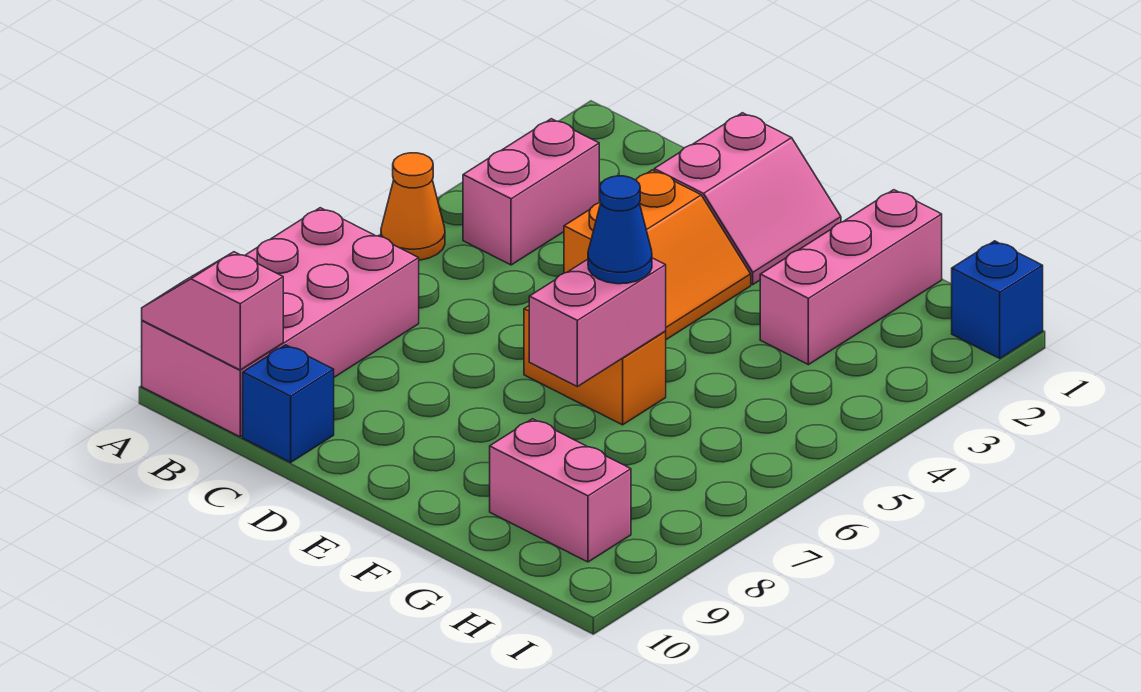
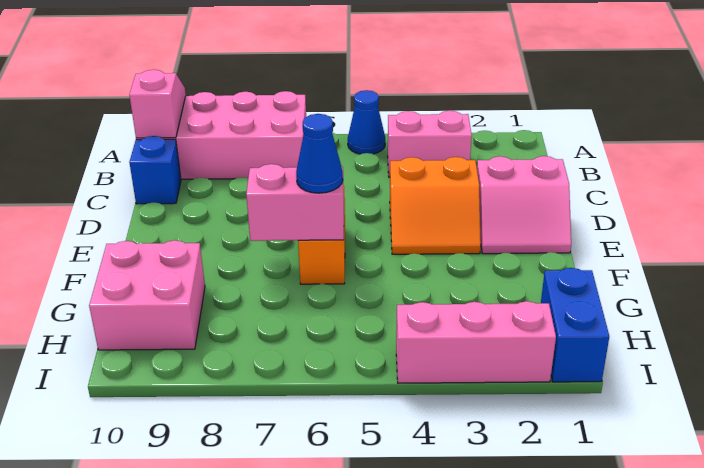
orange cone A5 level 1 -> blue cone A5 level 1
pink brick G1:G3 level 1 -> pink brick I2:I4 level 1
pink brick G9:H9 level 1 -> pink brick G9:H10 level 1
blue brick I1 level 1 -> blue brick H1:I1 level 1

